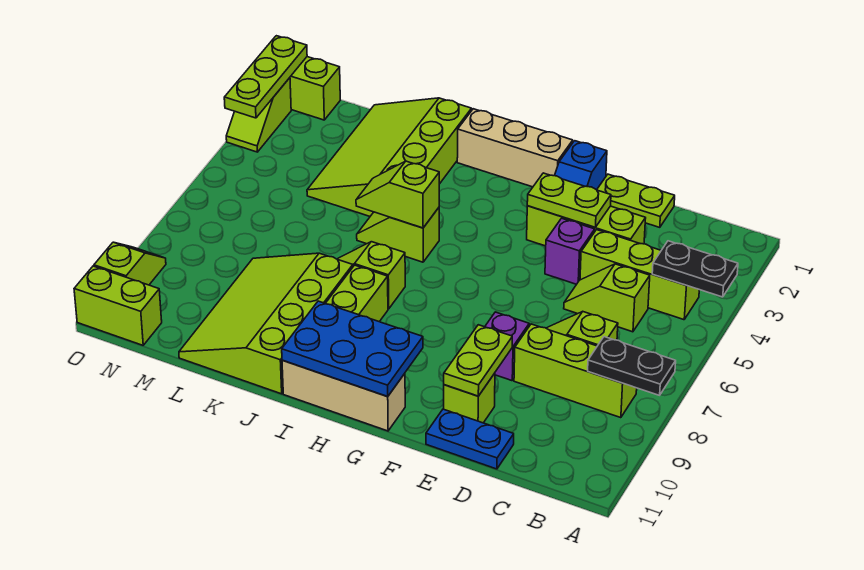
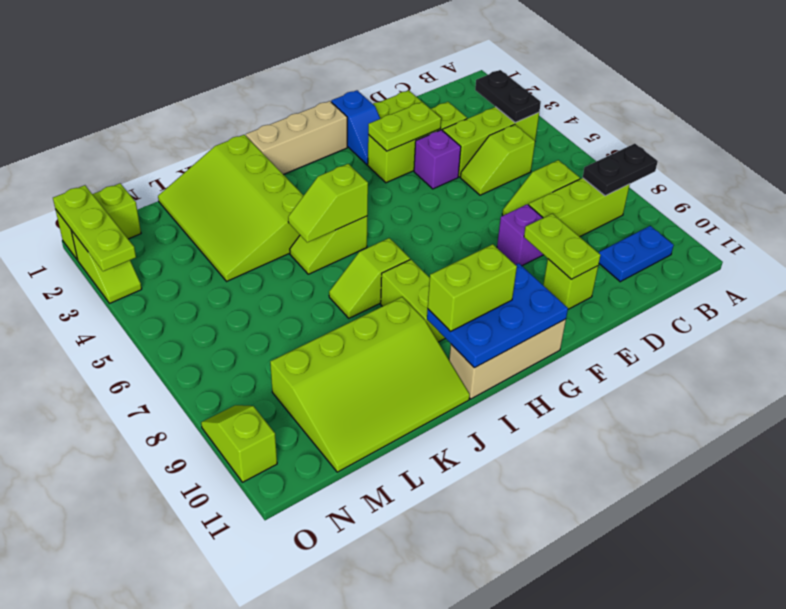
black plate A4:B4 level 2 -> black plate B3:B4 level 2
blue plate D11:E11 level 1 -> blue plate B10:C10 level 1
lime slope J8:L11 level 1 top J -> lime slope J9:M11 level 1 top 9
lime brick N11:O11 level 1 -> lime brick H10:I10 level 3

